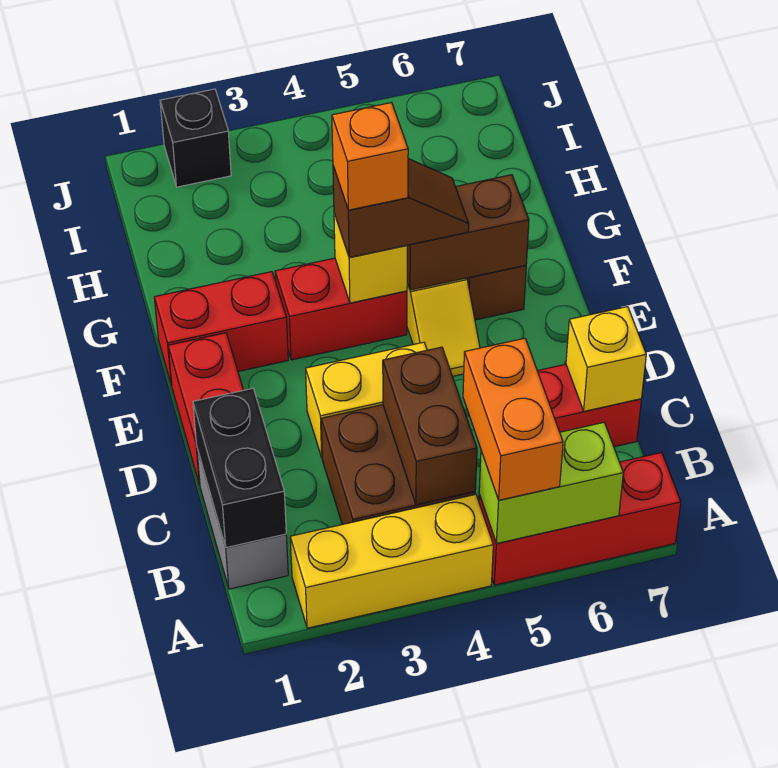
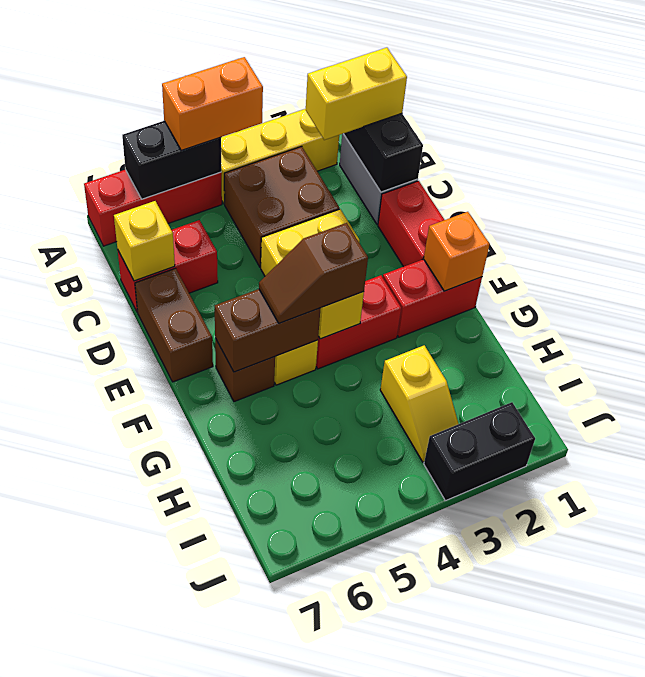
lime brick A5:A6 level 2 -> black brick A5:A6 level 2
orange brick A5:B5 level 3 -> orange brick A4:A5 level 3
none -> yellow brick B1:B2 level 3
brown brick B4:C4 level 2 -> brown brick D7:E7 level 1
orange brick F4 level 4 -> orange brick F1 level 2
none -> yellow slope H3:I3 level 1 top H
black brick J2 level 1 -> black brick J2:J3 level 1

